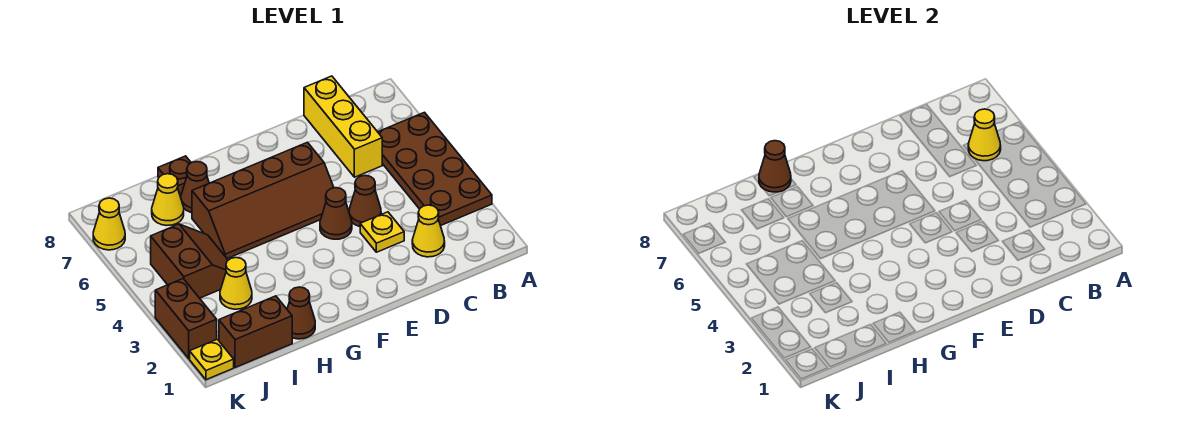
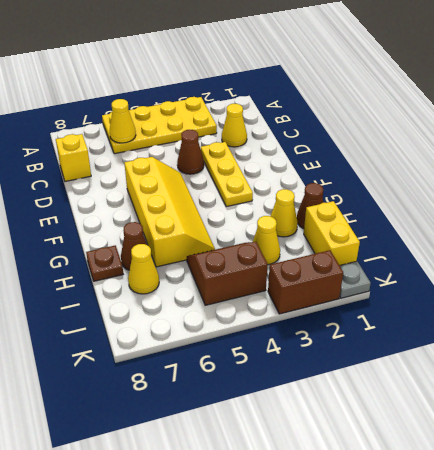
brown plate A3:B6 level 1 -> yellow plate A3:B6 level 1
yellow brick C6:C8 level 1 -> yellow brick C8 level 1
yellow plate D3 level 1 -> yellow plate D3:F3 level 1
brown cone E4 level 1 -> none
brown slope E5:H6 level 1 top 6 -> yellow slope E5:H6 level 1 top 6
brown cone H8 level 2 -> none
brown brick I1:J1 level 1 -> yellow brick I1:J1 level 1
yellow plate K1 level 1 -> grey plate K1 level 1
yellow cone K7 level 1 -> yellow cone H2 level 1

